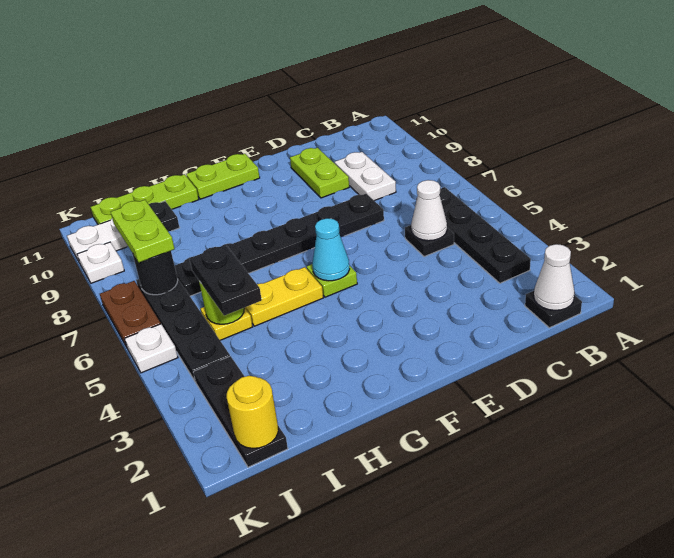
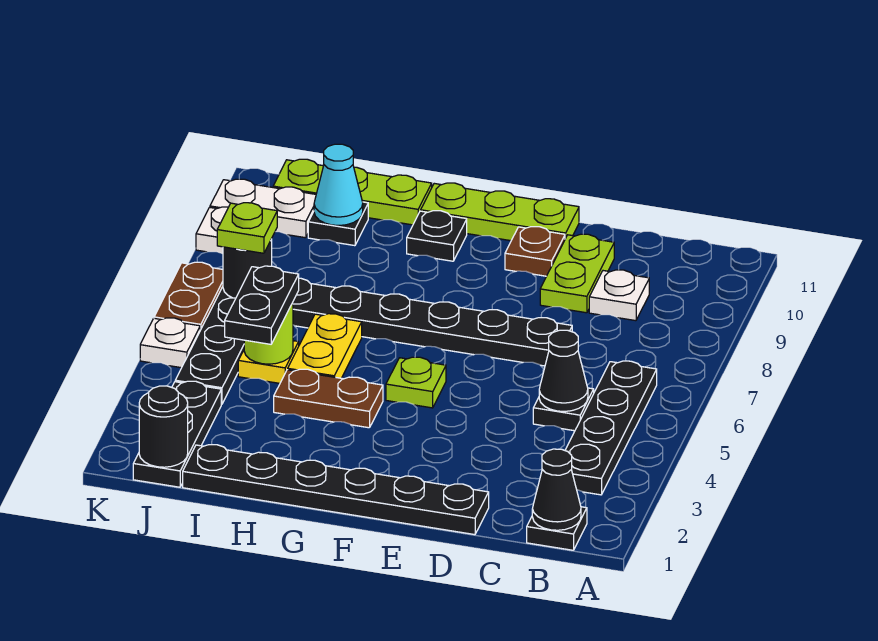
white cone B1 level 2 -> black cone B1 level 2
white cone C5 level 2 -> black cone C5 level 2
white plate C8:C9 level 1 -> white plate C9 level 1
none -> black plate D1:I1 level 1
none -> brown plate E10 level 1
cyan cone F5 level 2 -> cyan cone I10 level 2
lime plate F11:G11 level 1 -> lime plate E11:G11 level 1
none -> brown plate G4:H4 level 1
yellow plate G5:H5 level 1 -> yellow plate H5:H6 level 1
none -> black plate G10 level 1
yellow round brick J1 level 2 -> black round brick J1 level 2
lime plate J7:J8 level 3 -> lime plate J7 level 3

